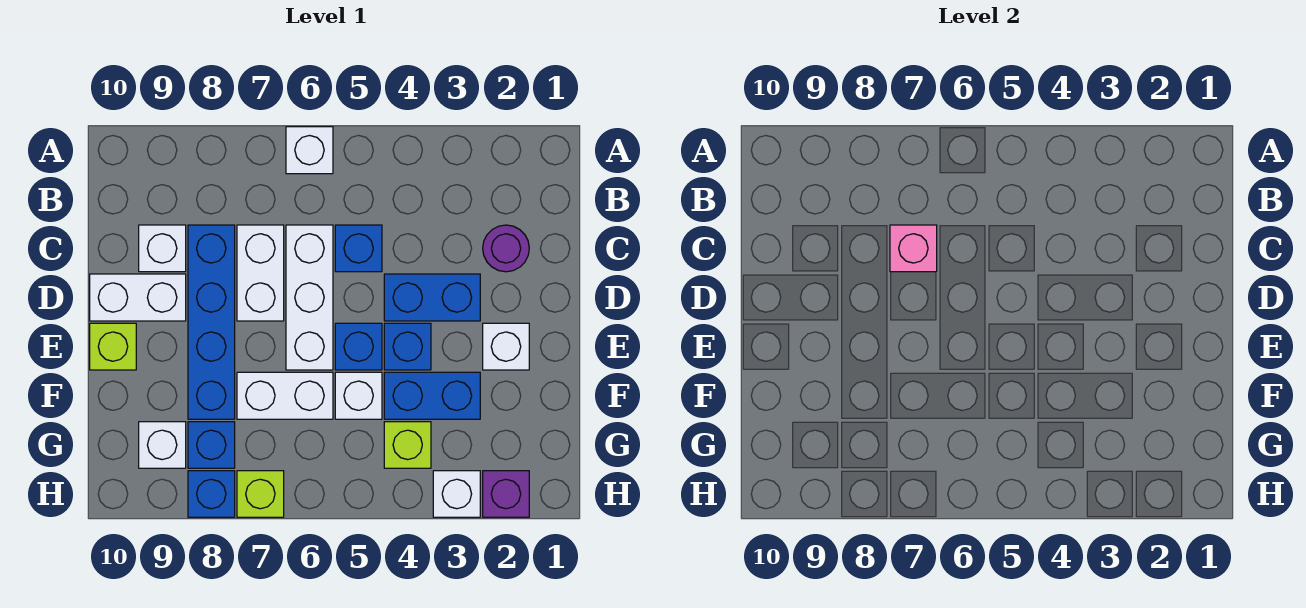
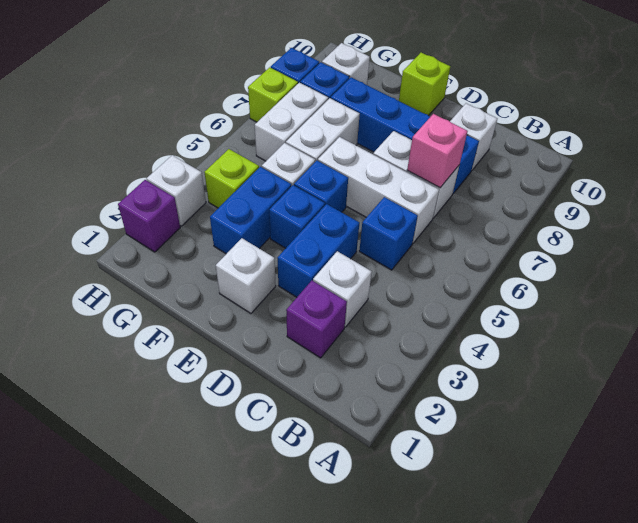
white brick A6 level 1 -> white brick C3 level 1
purple round brick C2 level 1 -> purple brick C2 level 1
white brick D9:D10 level 1 -> white brick G6:G7 level 1

